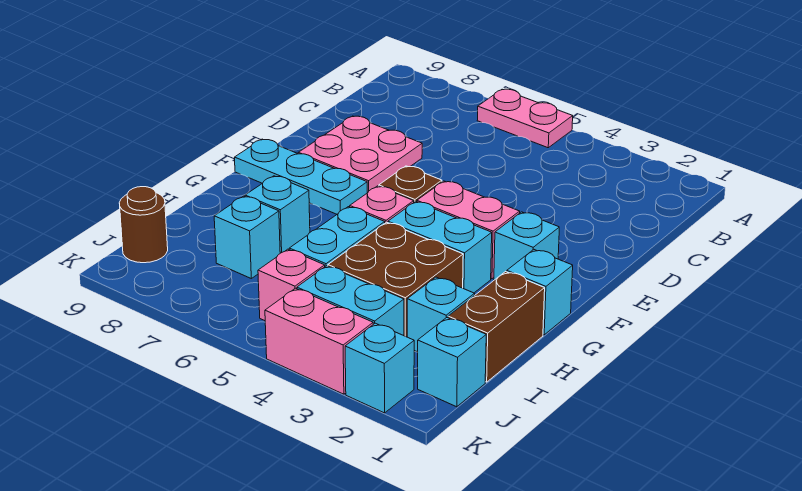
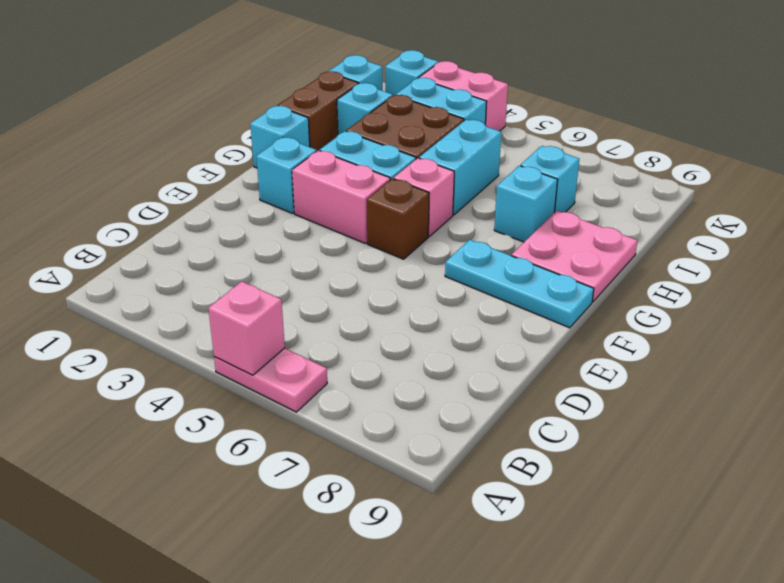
pink plate D7:E8 level 1 -> pink plate G8:H9 level 1
pink brick J5 level 1 -> pink brick A5 level 2
brown round brick J9 level 1 -> none

